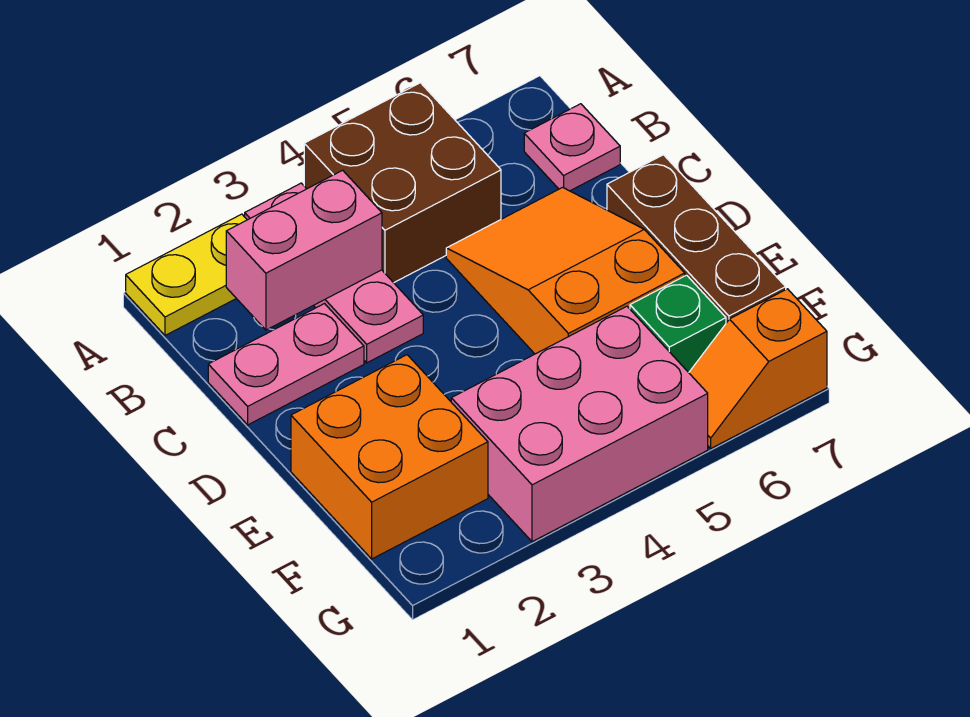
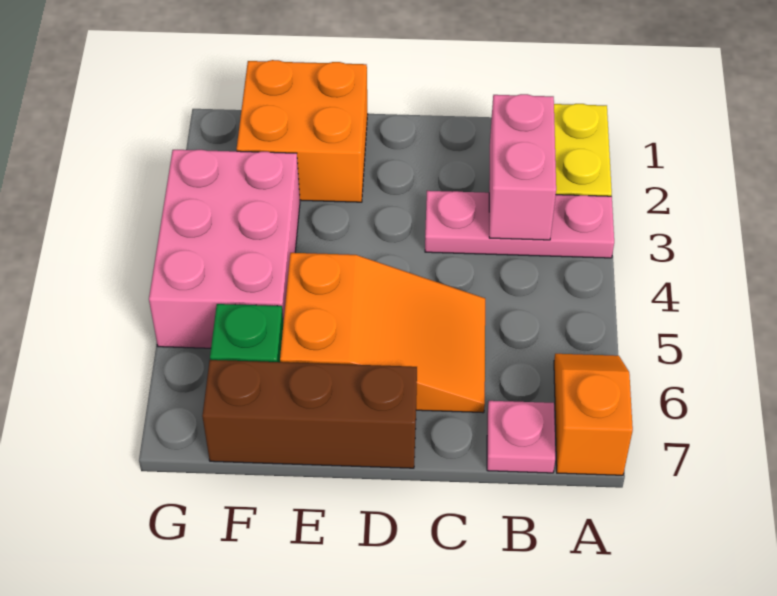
brown brick A4:B5 level 1 -> none
pink plate C1:C2 level 1 -> none
orange slope G6:G7 level 1 top 7 -> orange slope A6:A7 level 1 top 7

